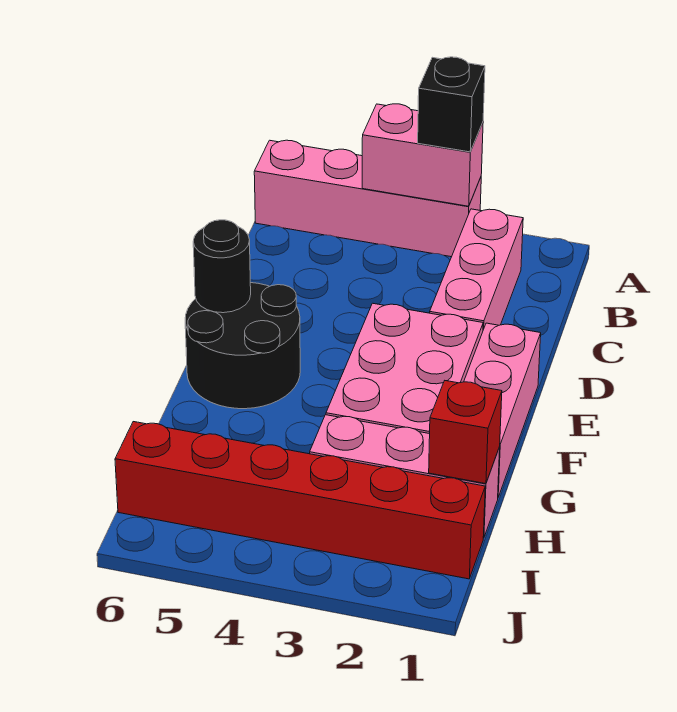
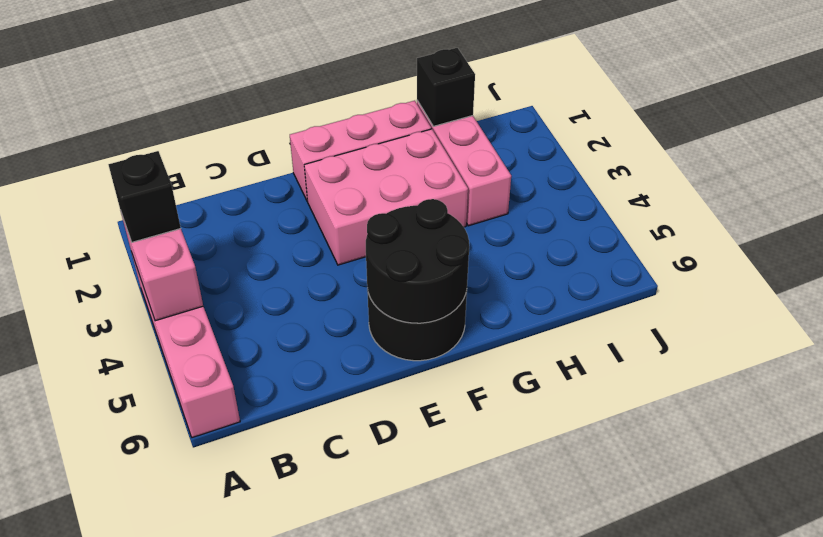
pink brick B2:D2 level 1 -> none
black round brick E6 level 2 -> black round brick E5:F6 level 2
red brick H1 level 2 -> black brick H1 level 2
red brick I1:I6 level 1 -> none

